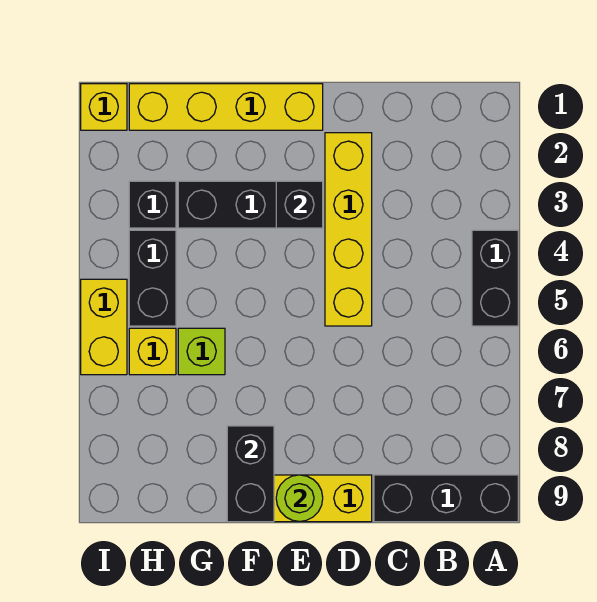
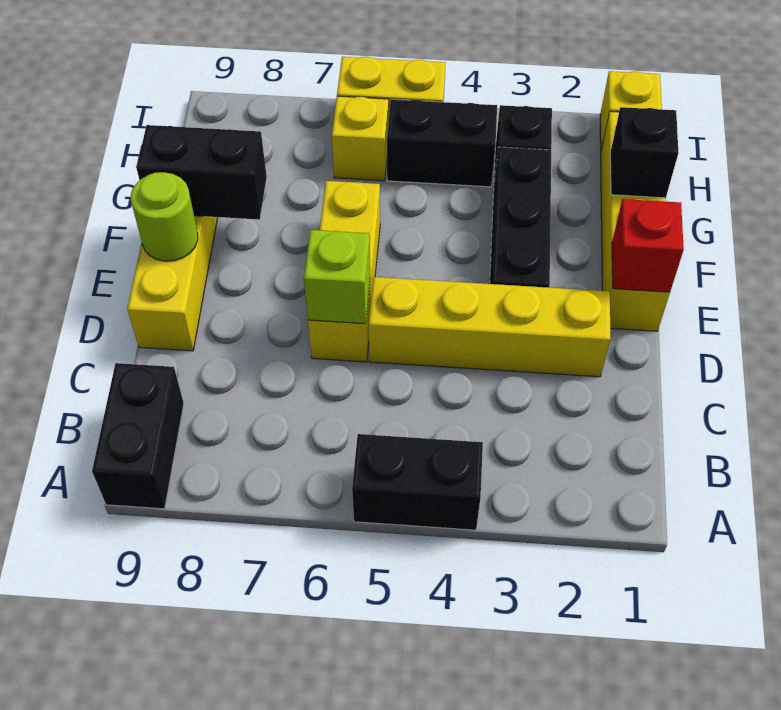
black brick A9:C9 level 1 -> black brick A9:B9 level 1
none -> yellow brick D6:F6 level 1
none -> red brick E1 level 2
black brick E3 level 2 -> black brick G1 level 2
lime brick G6 level 1 -> lime brick D6 level 2

